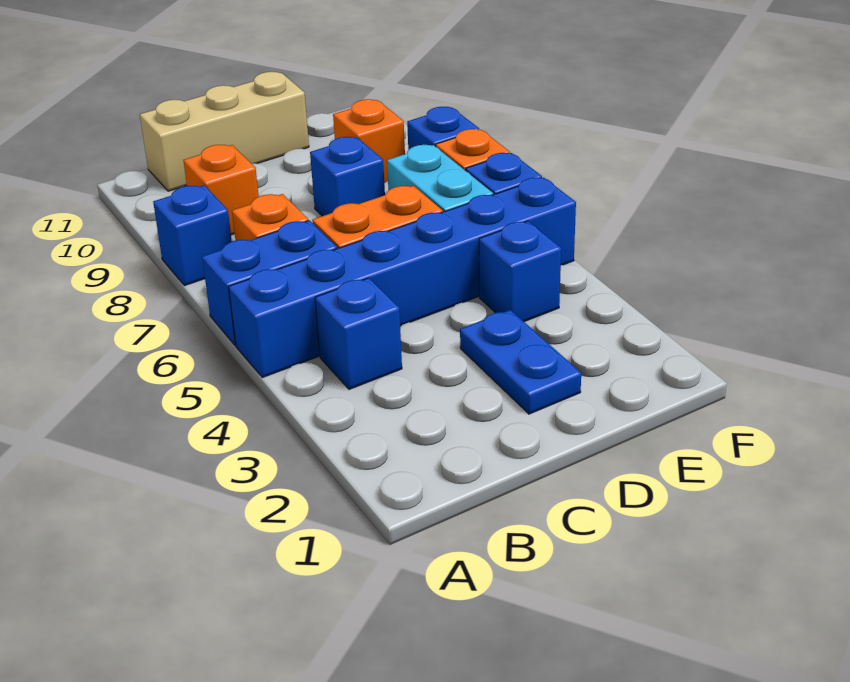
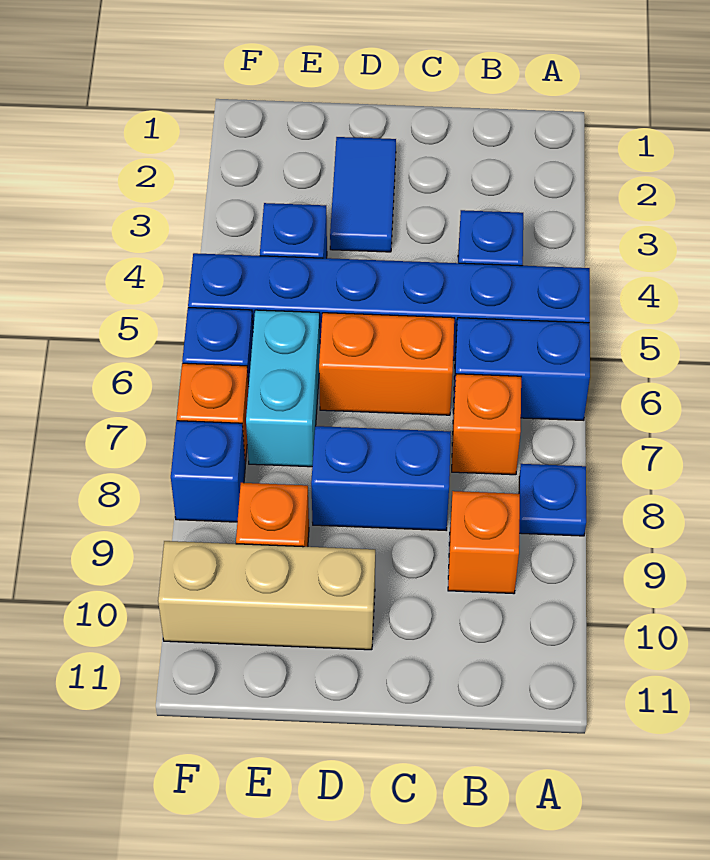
blue brick A8 level 1 -> blue plate A8 level 1
tan brick B11:D11 level 1 -> tan brick D10:F10 level 1
blue plate D2:D3 level 1 -> blue tile D2:D3 level 1
blue brick D8 level 1 -> blue brick C8:D8 level 1

